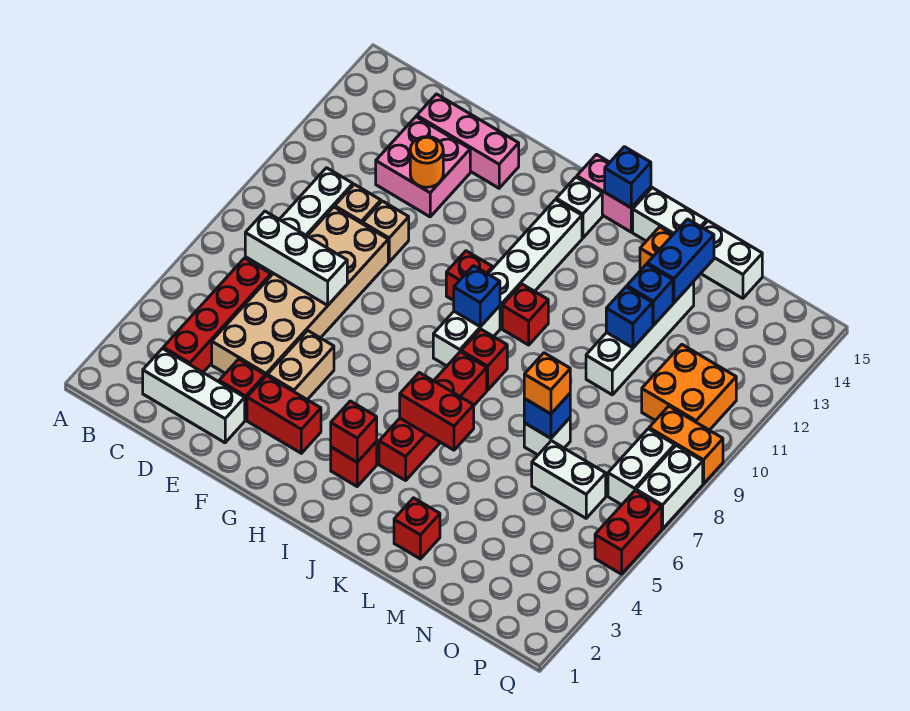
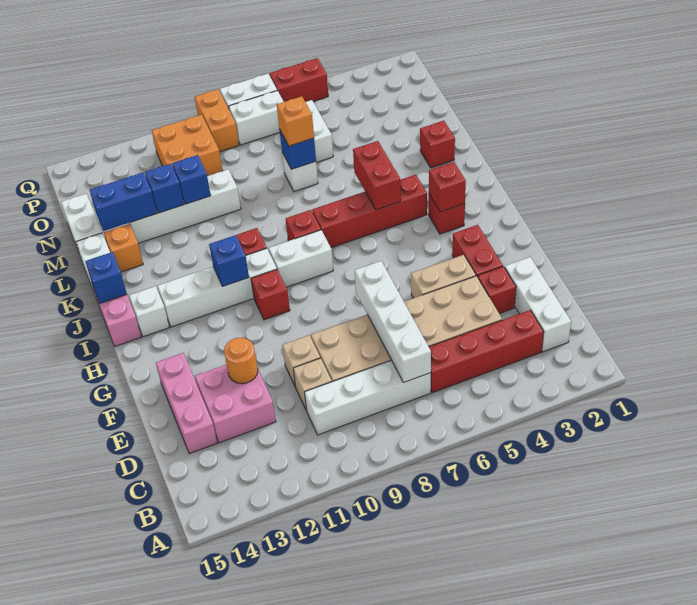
white brick C7:E7 level 2 -> white brick C7:F7 level 2
blue brick I9 level 2 -> blue brick I11 level 2

